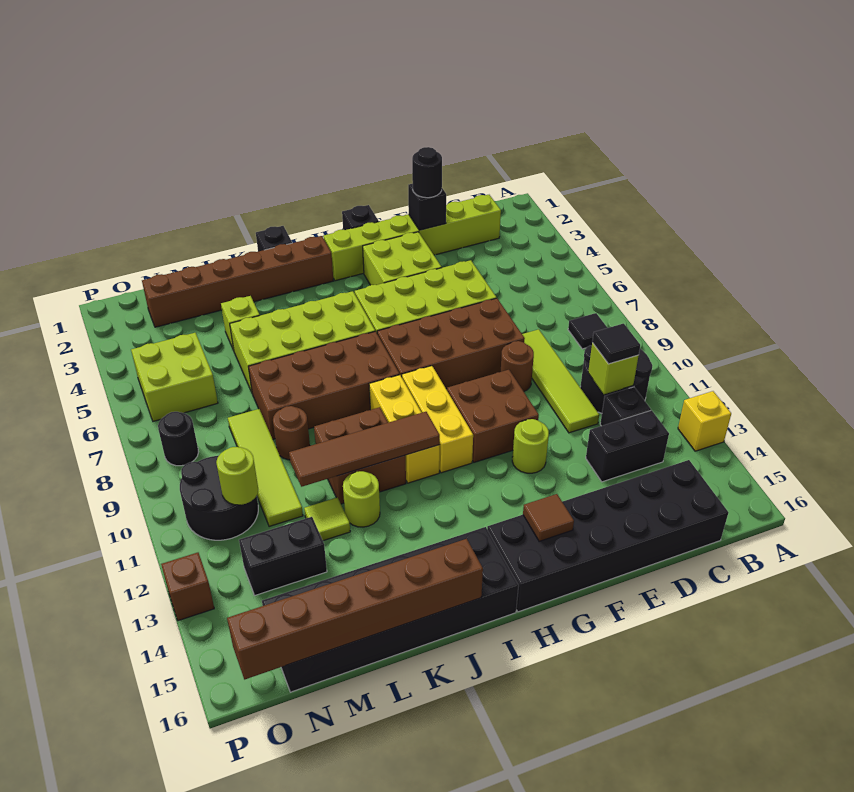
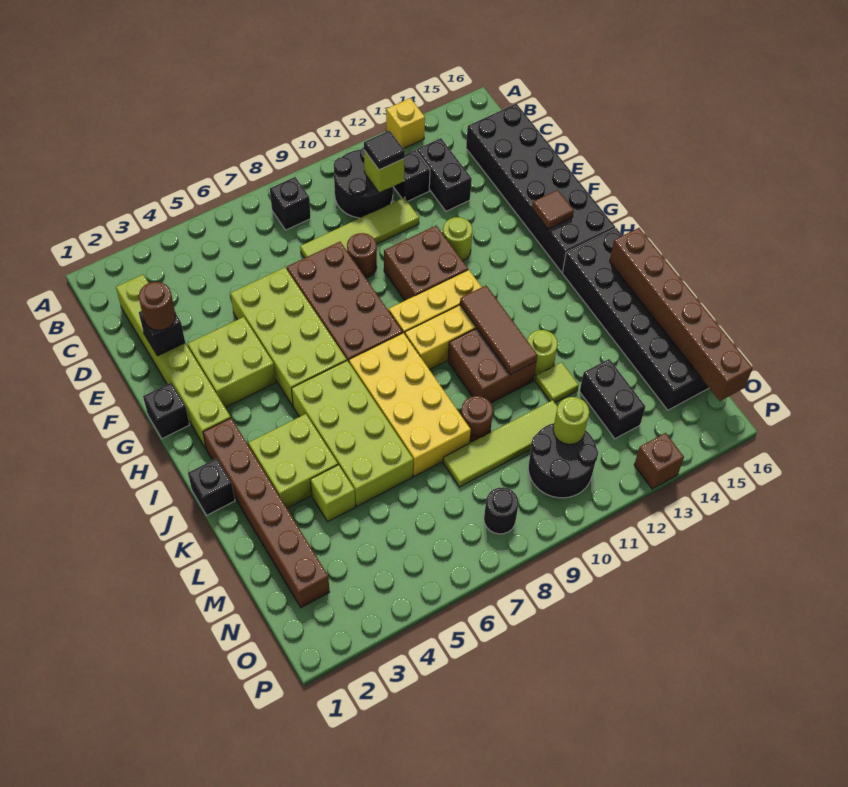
black tile B8 level 1 -> black brick B8 level 1
black round brick E2 level 3 -> brown round brick E2 level 3
brown brick I7:L8 level 1 -> yellow brick I7:L8 level 1
brown tile I11:L11 level 2 -> brown tile I11:K11 level 2
lime brick N5:O6 level 1 -> lime brick J3:K4 level 1

